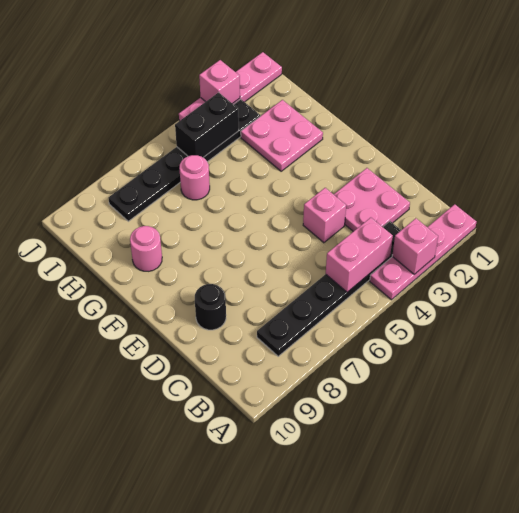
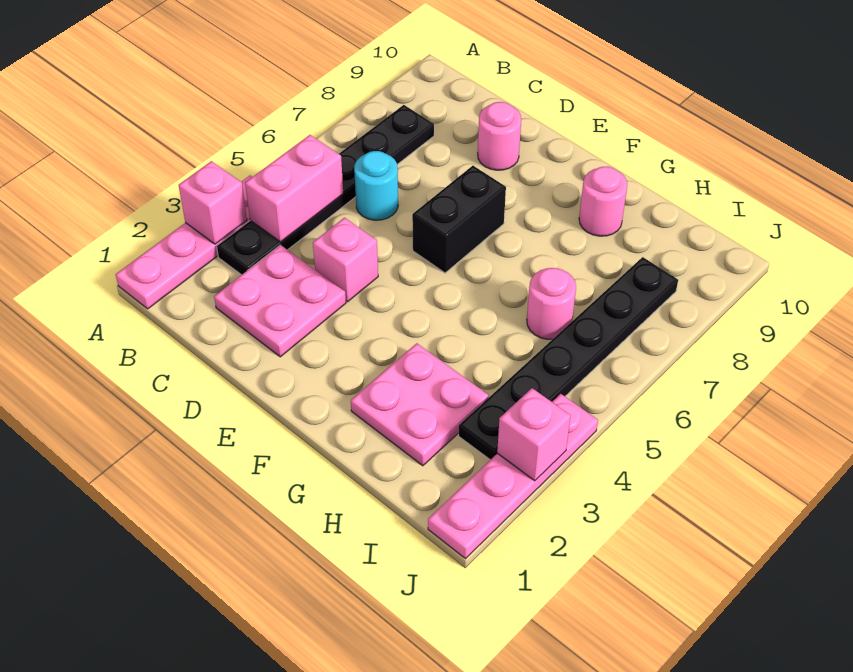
none -> cyan round brick C6 level 1
black round brick D9 level 1 -> pink round brick D9 level 1
black brick I4:I5 level 2 -> black brick E6:E7 level 1

